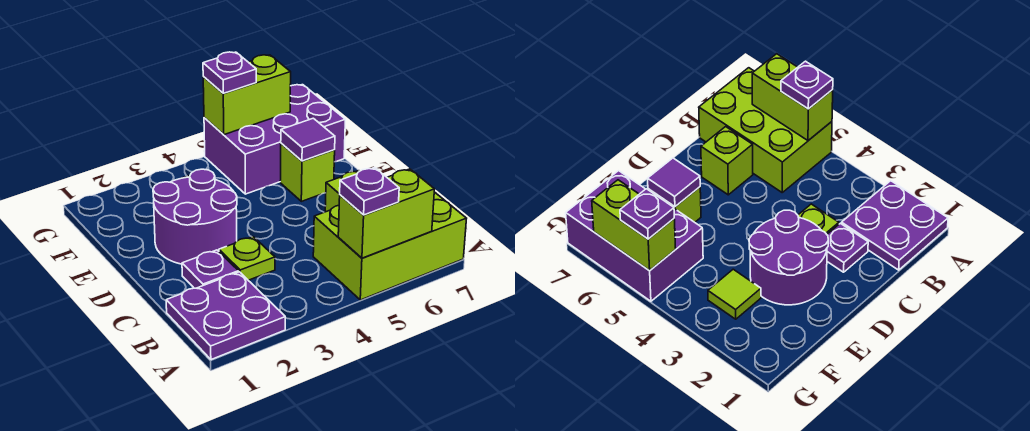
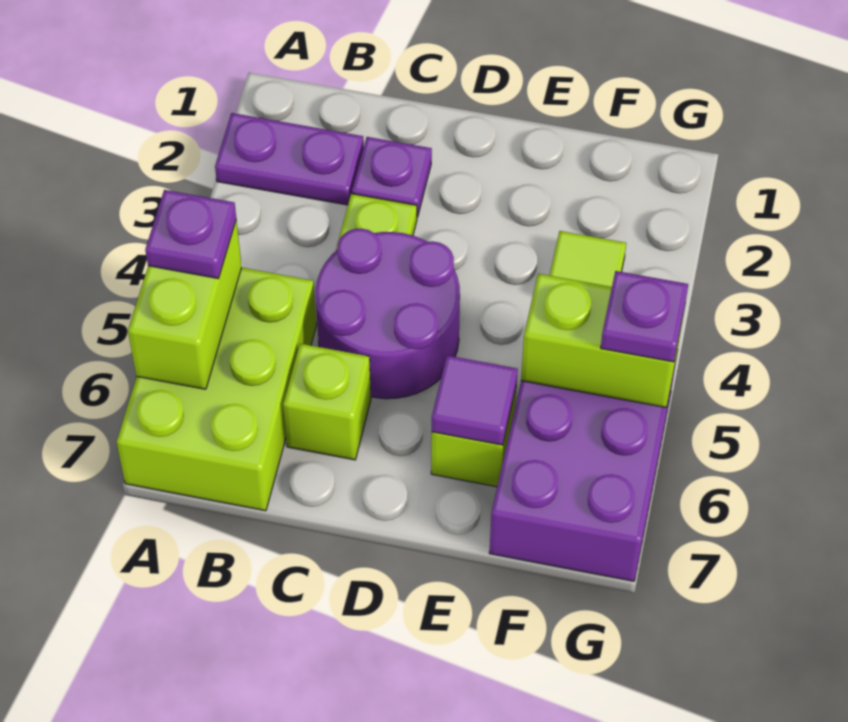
purple plate A1:B2 level 1 -> purple plate A2:B2 level 1
purple round brick D2:E3 level 1 -> purple round brick C4:D5 level 1
lime brick G5:G6 level 2 -> lime brick F5:G5 level 2

